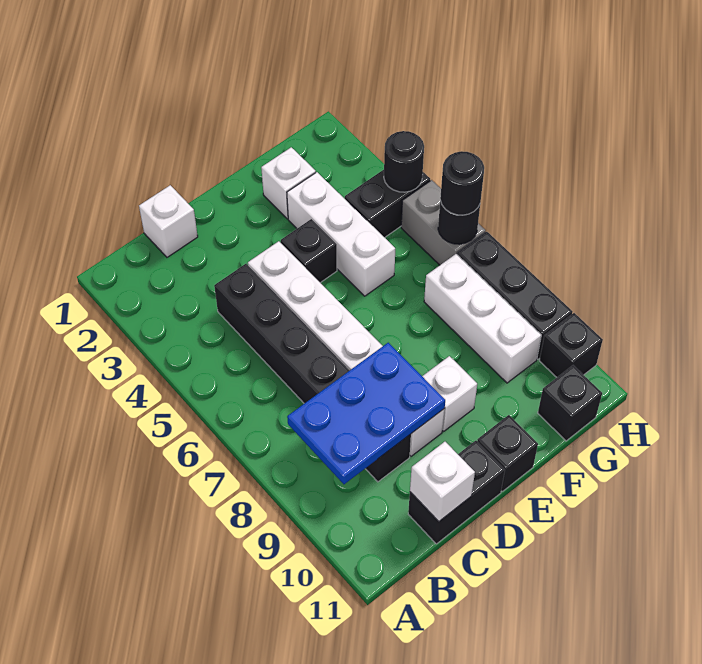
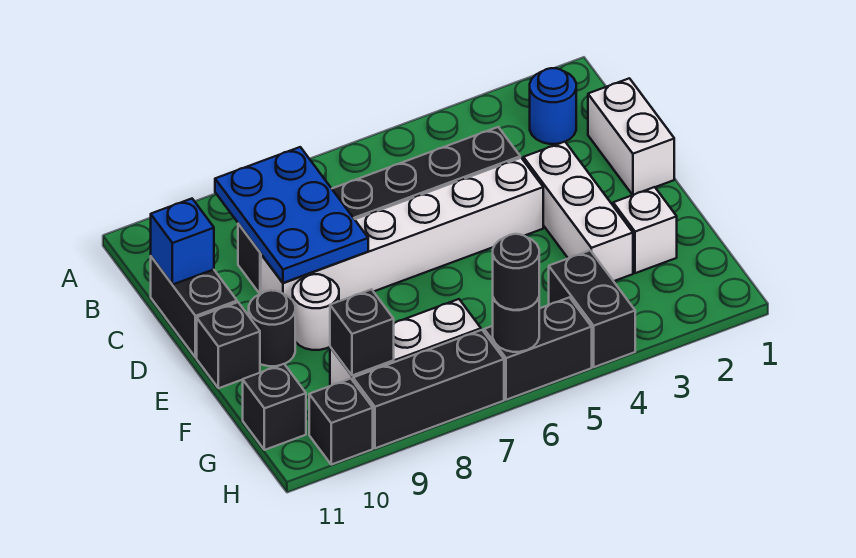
none -> blue round brick B2 level 1
white brick C1 level 1 -> white brick C1:D1 level 1
white brick C11 level 2 -> blue brick C11 level 2
black brick E4 level 1 -> black brick G9 level 2
white brick E9 level 1 -> white round brick E9 level 1
white brick F3:F5 level 1 -> white brick D3:F3 level 1
black round brick H4 level 2 -> black round brick E10 level 1
grey brick H5:H6 level 1 -> black brick H5:H6 level 1

